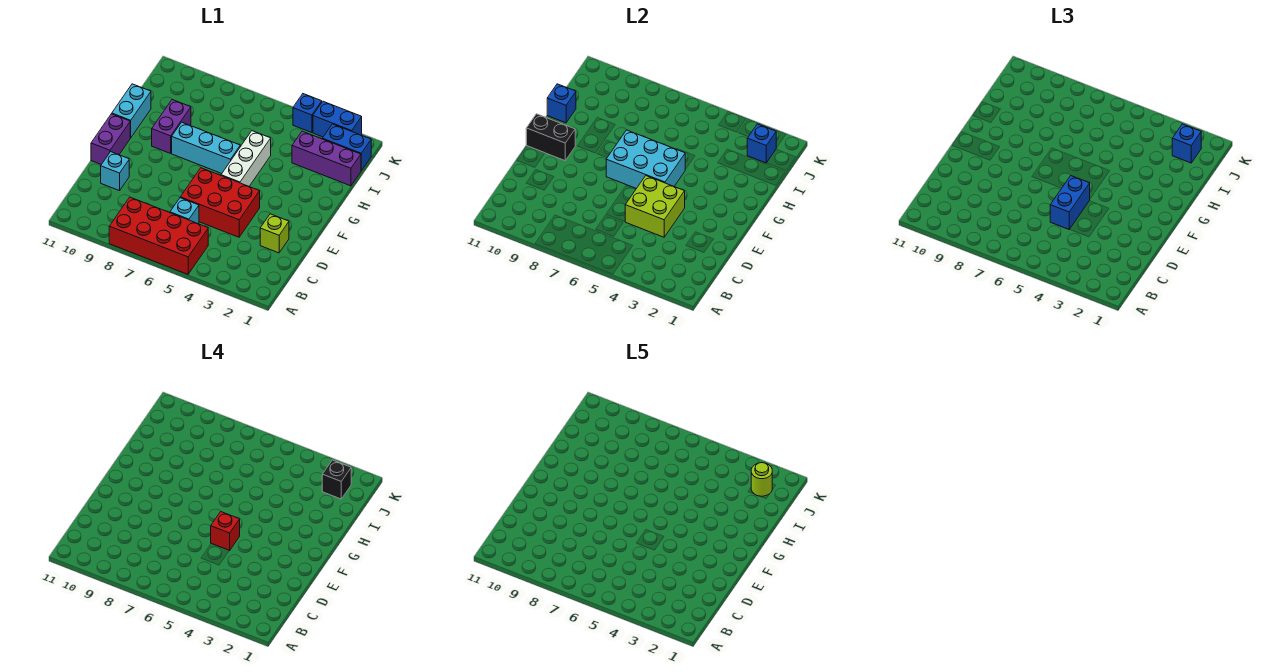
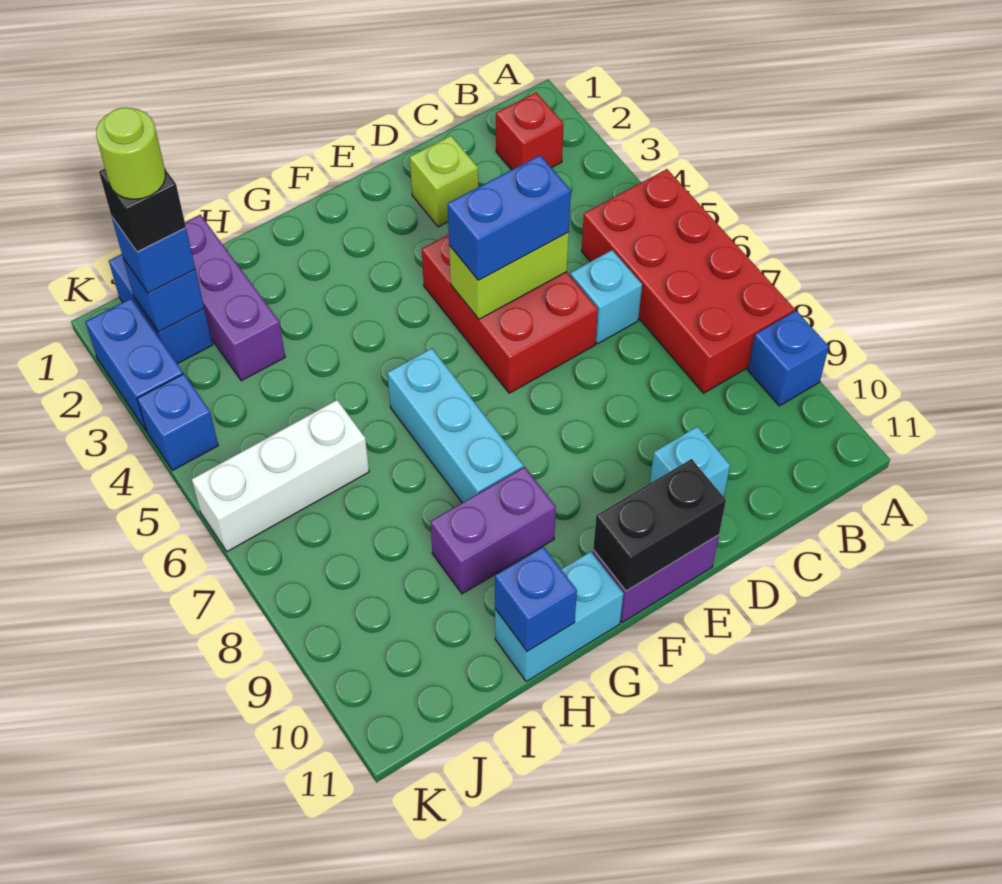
none -> blue brick A9 level 1
lime brick D4:E5 level 2 -> lime brick D5:E5 level 2
red brick E5 level 4 -> red brick B2 level 1
white brick F5:H5 level 1 -> white brick I6:K6 level 1
cyan brick F5:G7 level 2 -> none
black brick F10:F11 level 2 -> black brick E11:F11 level 2

